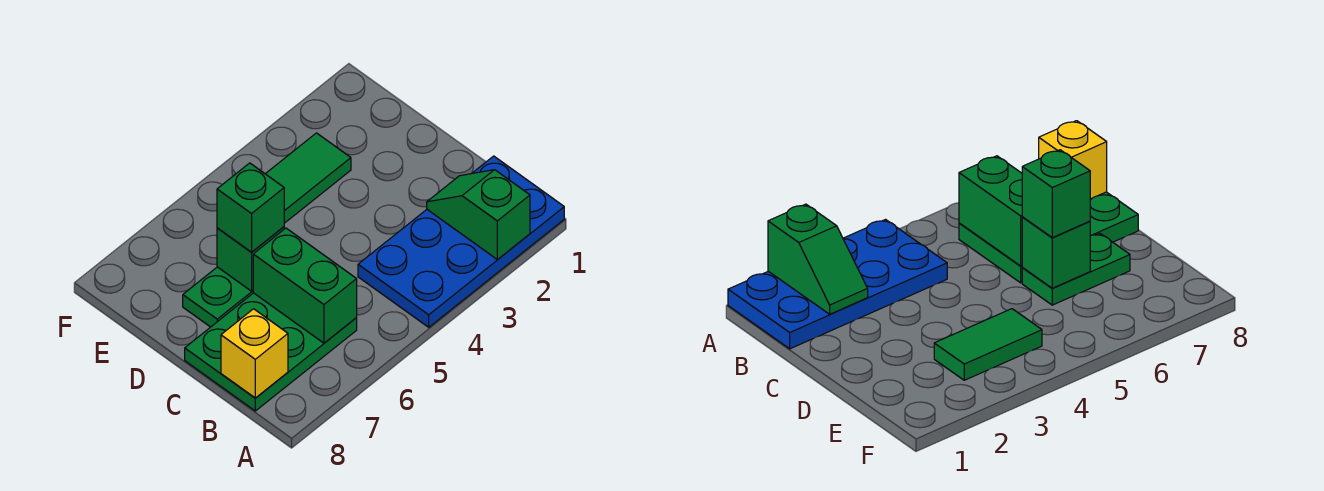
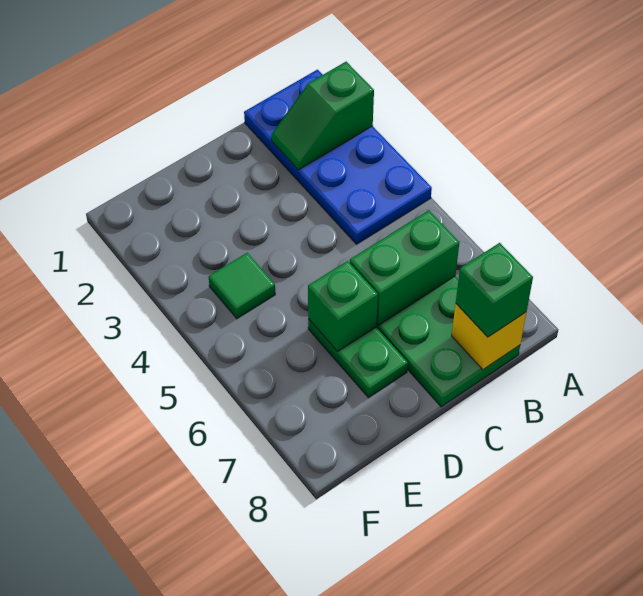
green brick D6 level 3 -> green brick B8 level 3
green tile E3:E4 level 1 -> green tile E4 level 1

